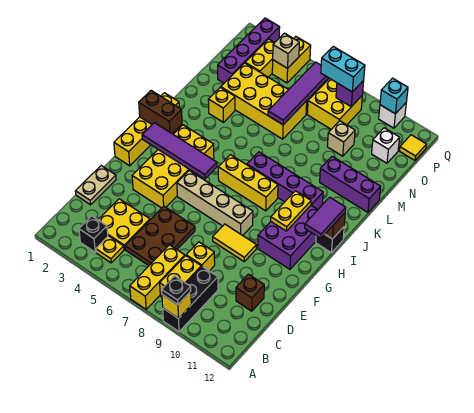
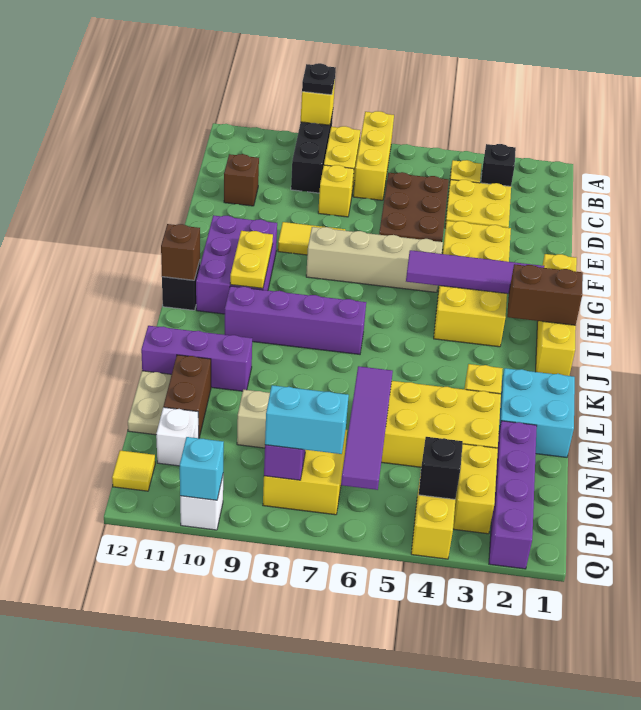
tan plate D1:E1 level 1 -> tan plate M12:N12 level 1
purple tile H12:I12 level 3 -> none
yellow brick I6:I8 level 1 -> none
none -> cyan brick L1:M2 level 1
none -> brown brick M11:N11 level 1
tan brick P4 level 2 -> black brick P4 level 2

